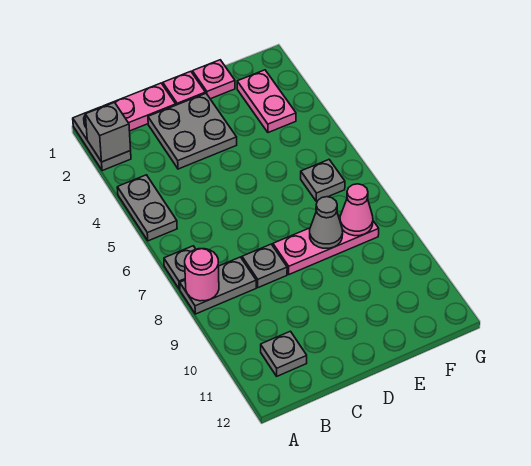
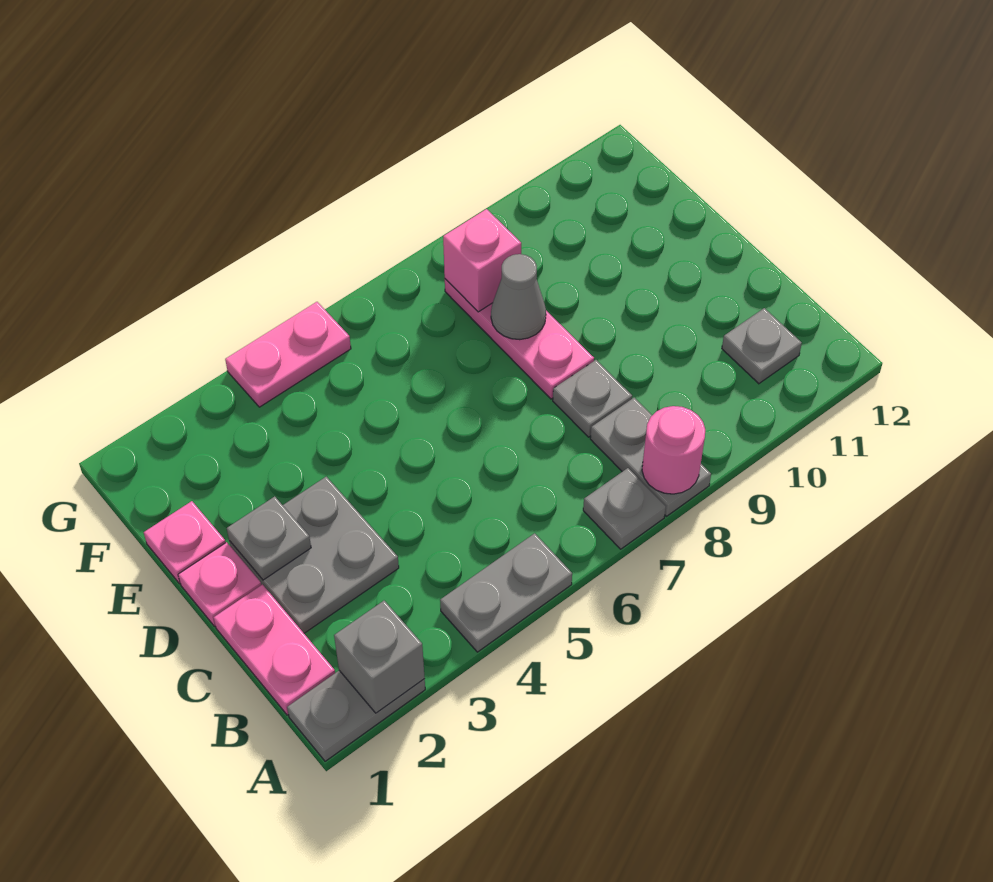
pink plate F2:F3 level 1 -> pink plate G4:G5 level 1
grey plate F6 level 1 -> grey plate D2 level 2
pink cone F8 level 2 -> pink brick F8 level 2

